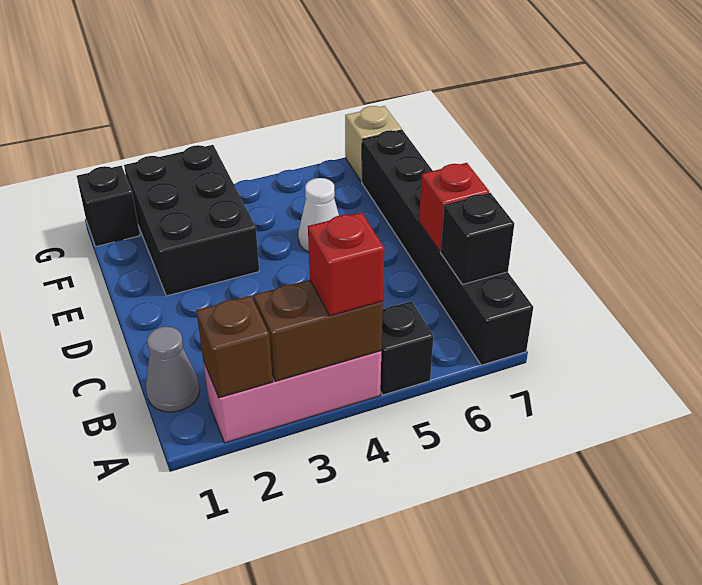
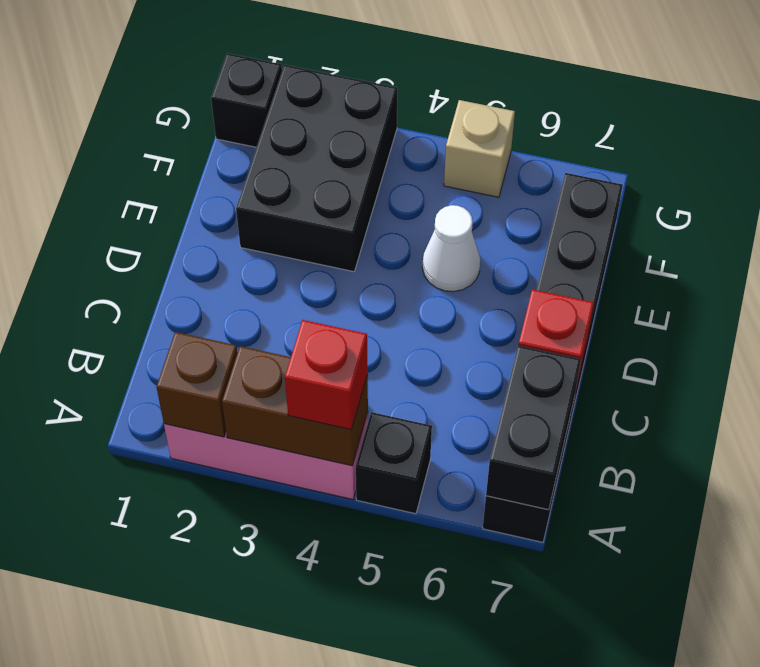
grey cone B1 level 1 -> none
black brick B7 level 2 -> black brick A7:B7 level 2
tan brick G7 level 1 -> tan brick G5 level 1

